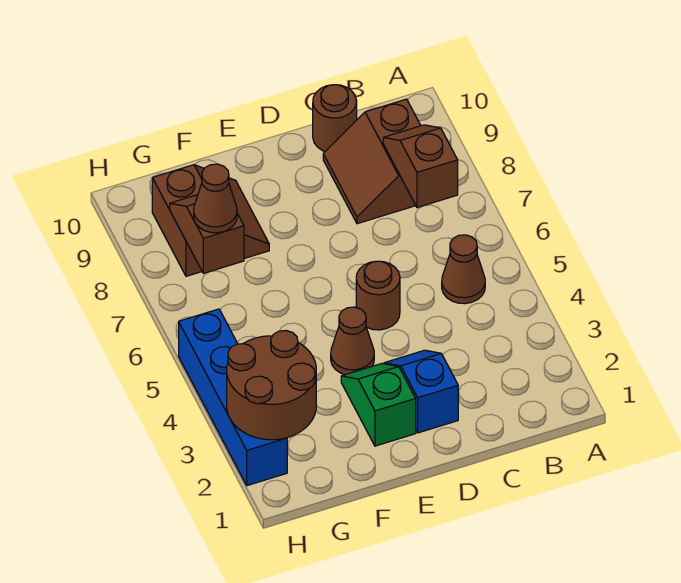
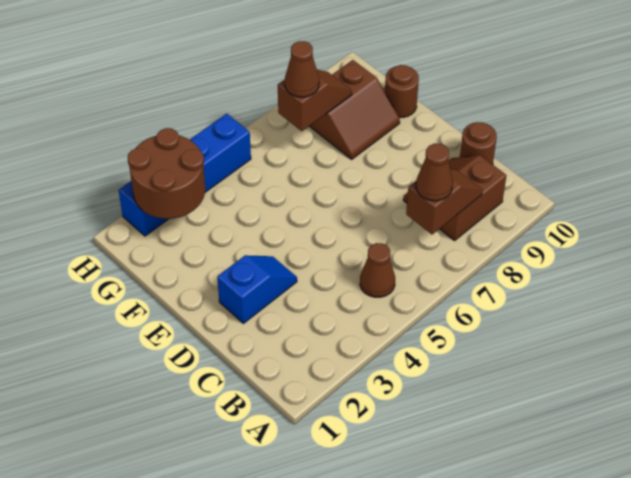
brown round brick D5 level 1 -> brown round brick F10 level 1
green slope E2:E3 level 1 top 2 -> none
brown cone E4 level 1 -> brown cone B7 level 3

